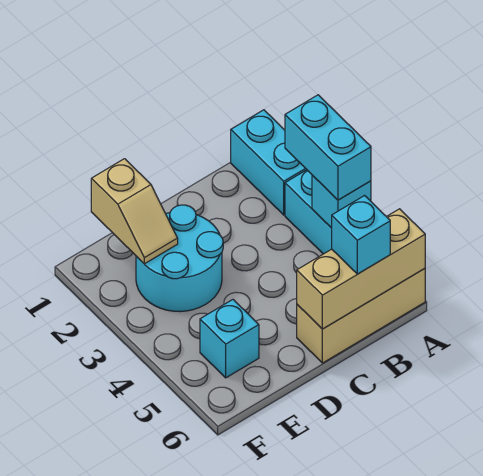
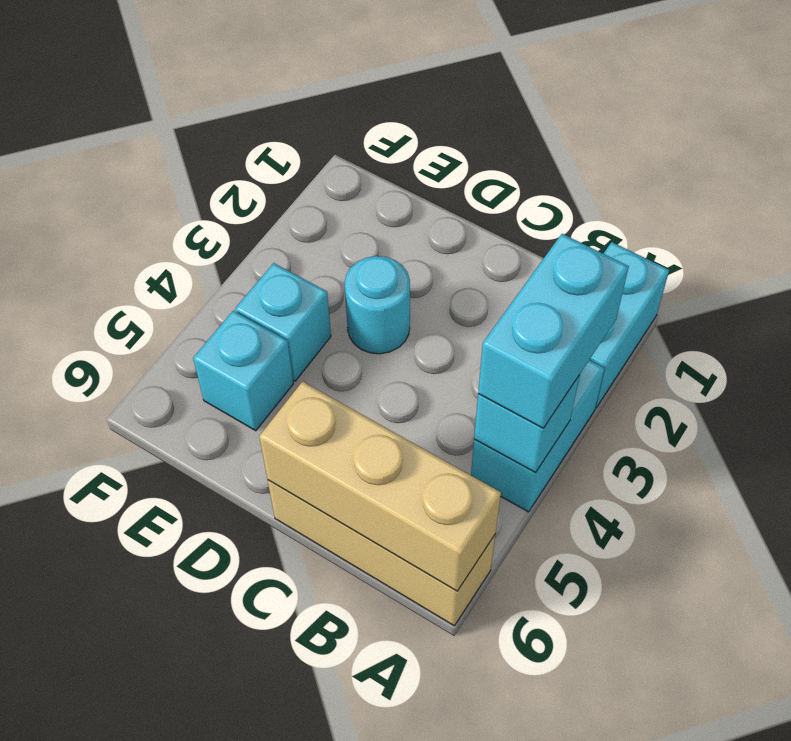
cyan brick B6 level 3 -> cyan brick E4 level 1
cyan round brick D2:E3 level 1 -> cyan round brick D3 level 1
tan slope E1:E2 level 2 top 1 -> none

